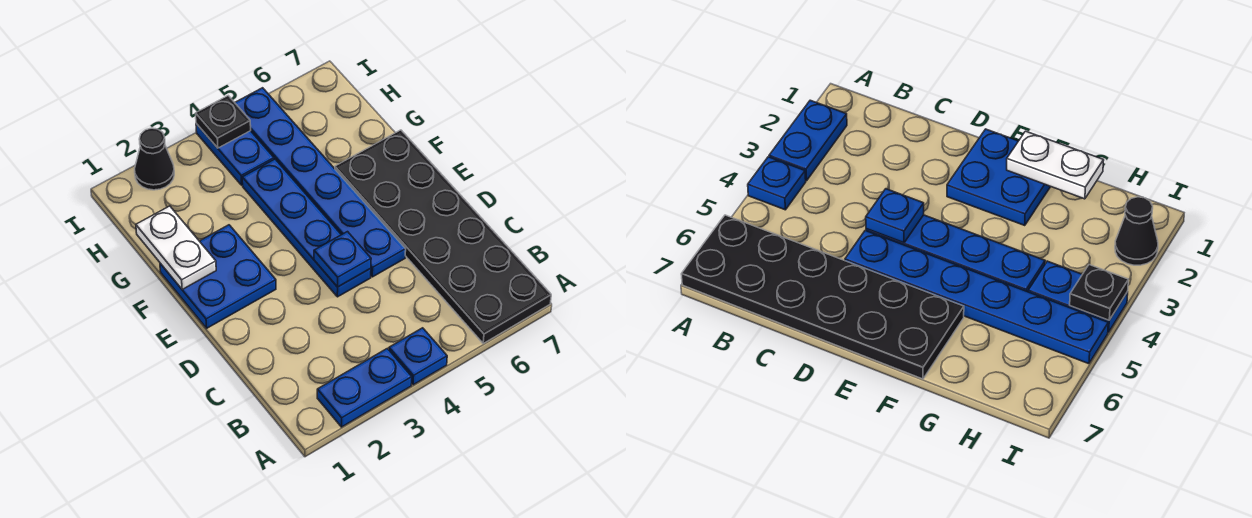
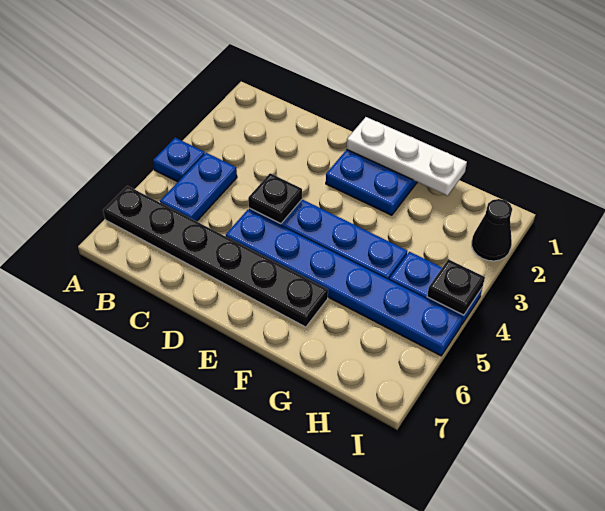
blue plate A2:A3 level 1 -> blue plate B4:B5 level 1
black plate A6:F7 level 1 -> black plate A6:F6 level 1
blue plate D4 level 2 -> black plate D4 level 2
white plate F1:G1 level 2 -> white plate E1:G1 level 2

